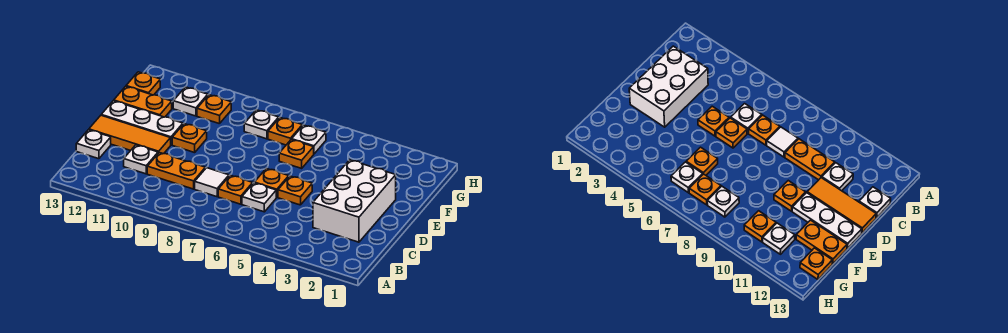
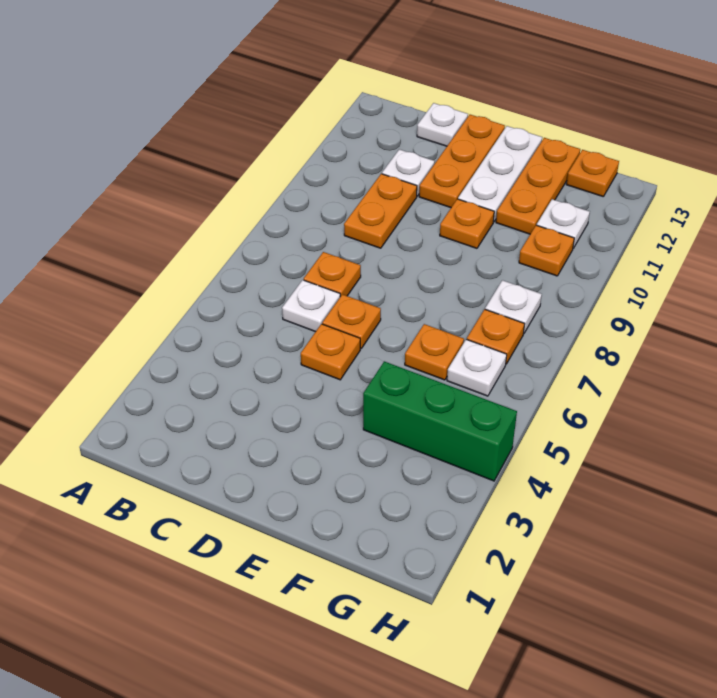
white brick C2:E3 level 1 -> none
white tile C8 level 1 -> none
orange tile D11:D13 level 1 -> orange plate D11:D13 level 1
none -> green brick F4:H4 level 1
orange plate F12:F13 level 1 -> orange plate F11:F13 level 1

